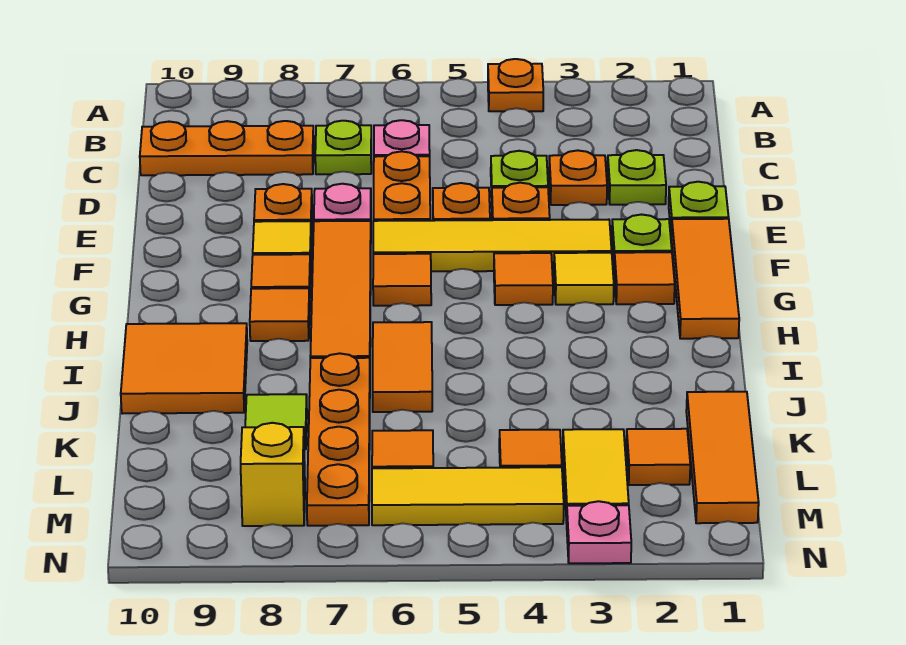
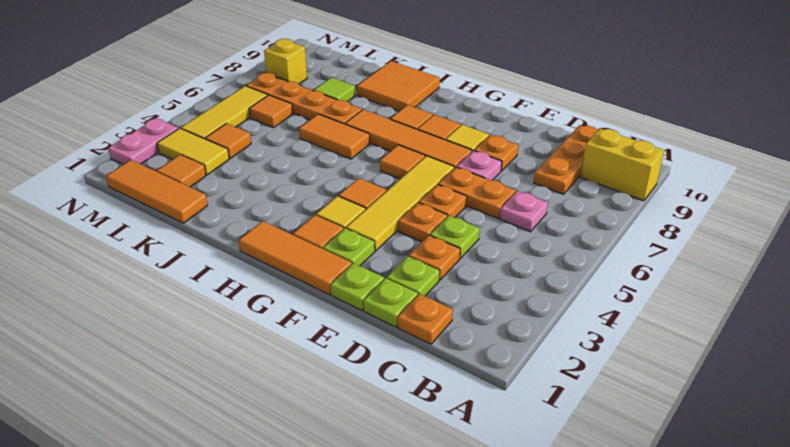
orange plate A4 level 1 -> orange plate C1 level 1
none -> yellow brick A9:B9 level 1
lime plate C7 level 1 -> lime plate D1 level 1
pink plate N3 level 1 -> pink plate N2:N3 level 1

